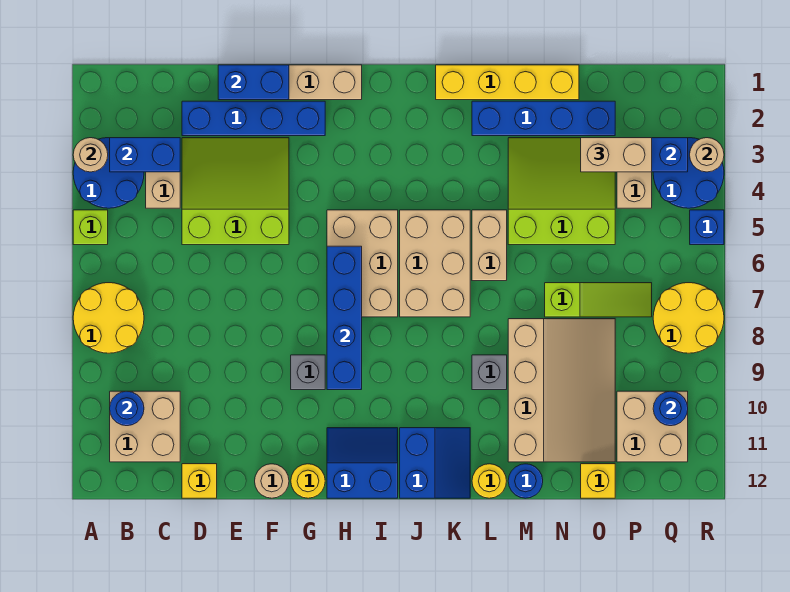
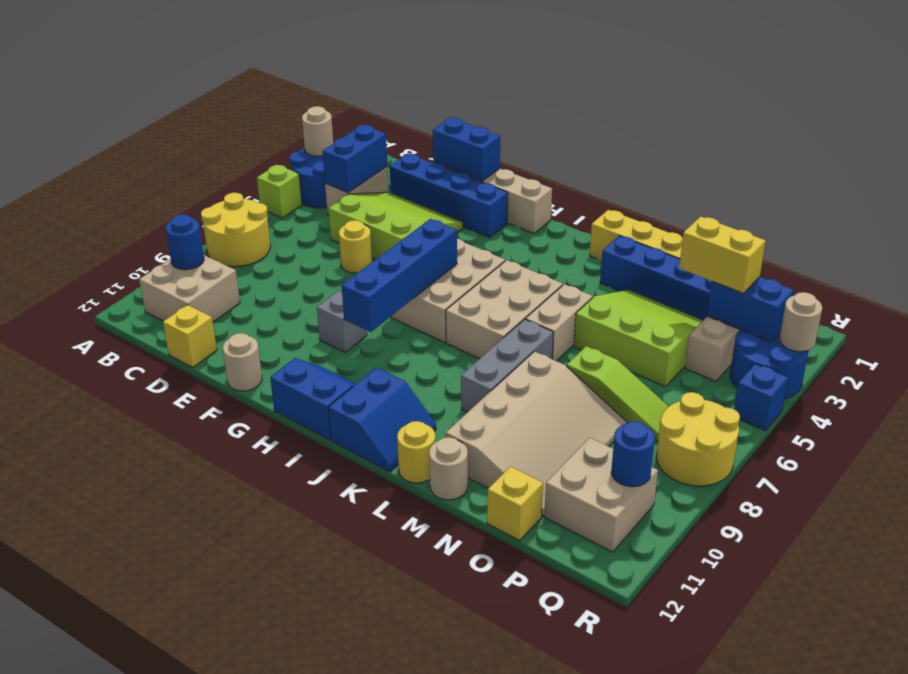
blue brick B3:C3 level 2 -> blue brick C3:C4 level 2
yellow round brick G12 level 1 -> yellow round brick E6 level 1
grey brick L9 level 1 -> grey brick L7:L9 level 1
blue round brick M12 level 1 -> tan round brick M12 level 1
tan brick O3:P3 level 3 -> yellow brick O3:P3 level 3

